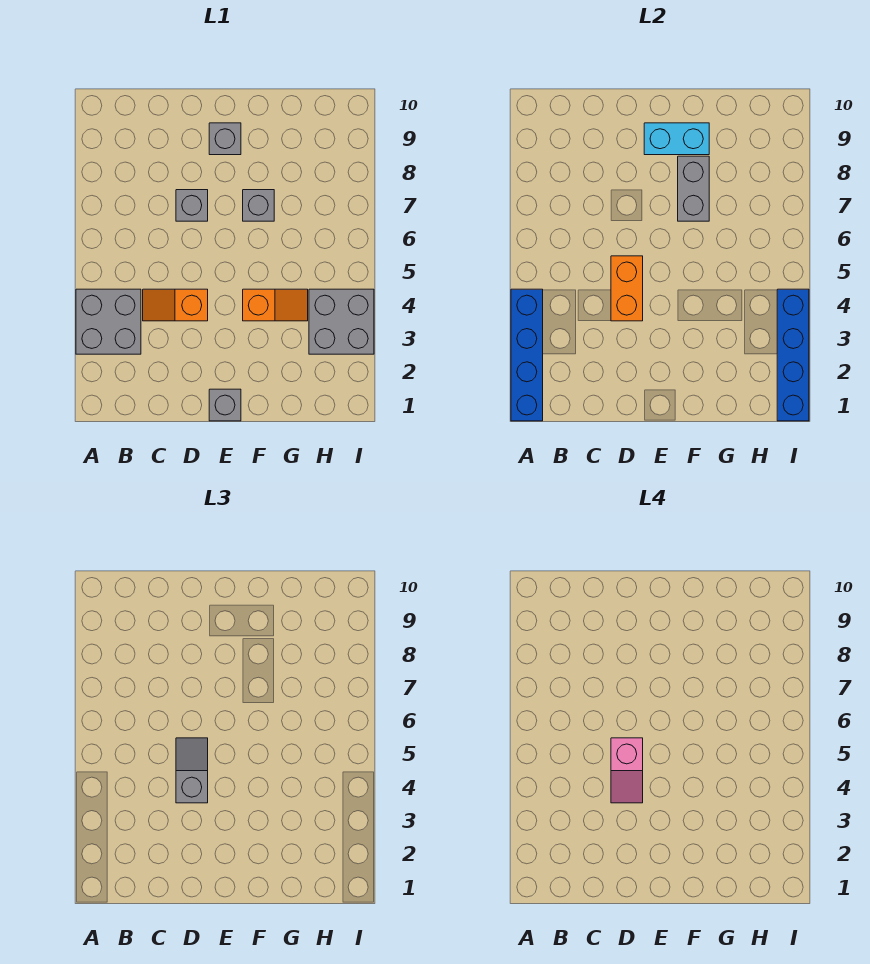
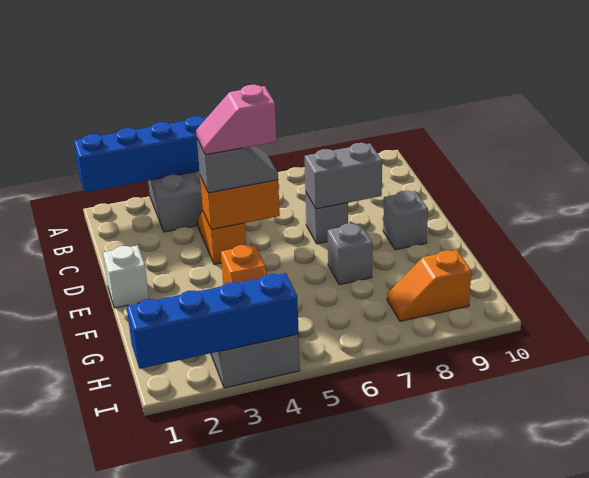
grey brick E1 level 1 -> white brick E1 level 1
cyan brick E9:F9 level 2 -> none
grey brick F7:F8 level 2 -> grey brick D7:D8 level 2
none -> orange slope H8:H9 level 1 top 9

